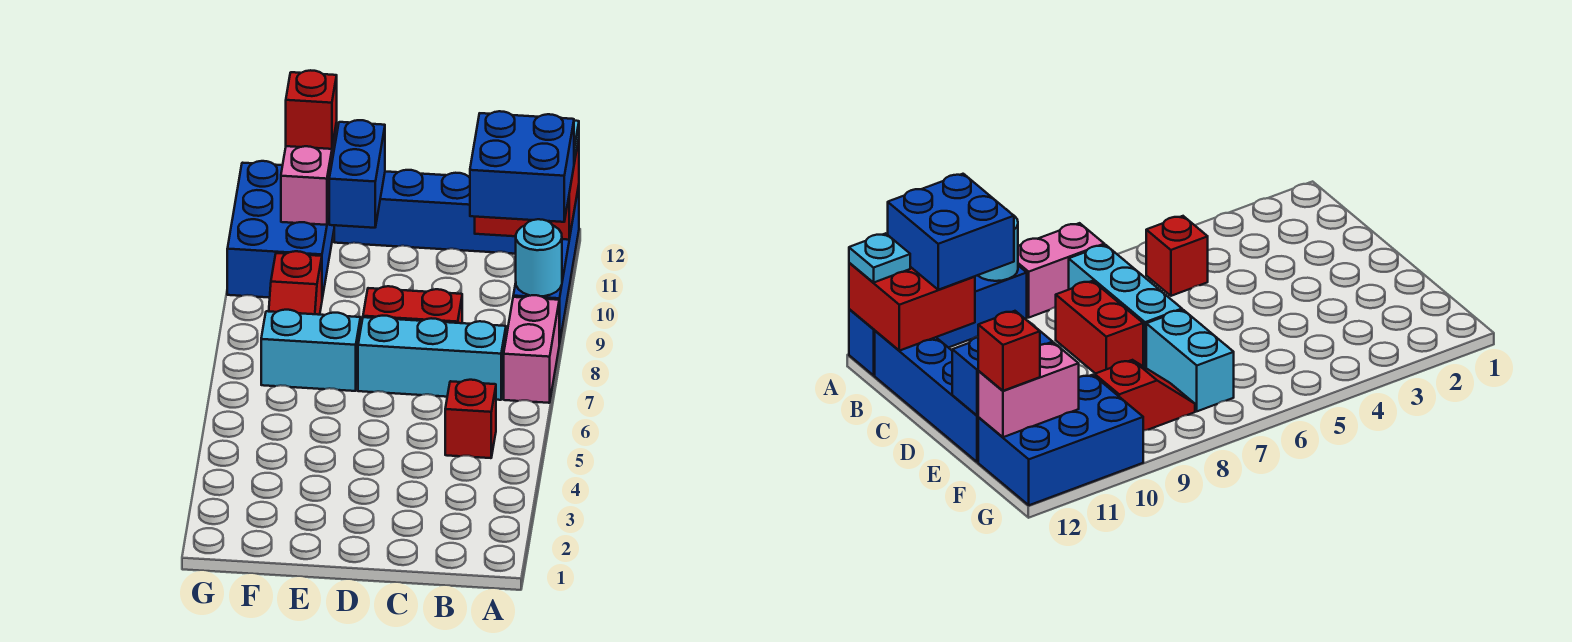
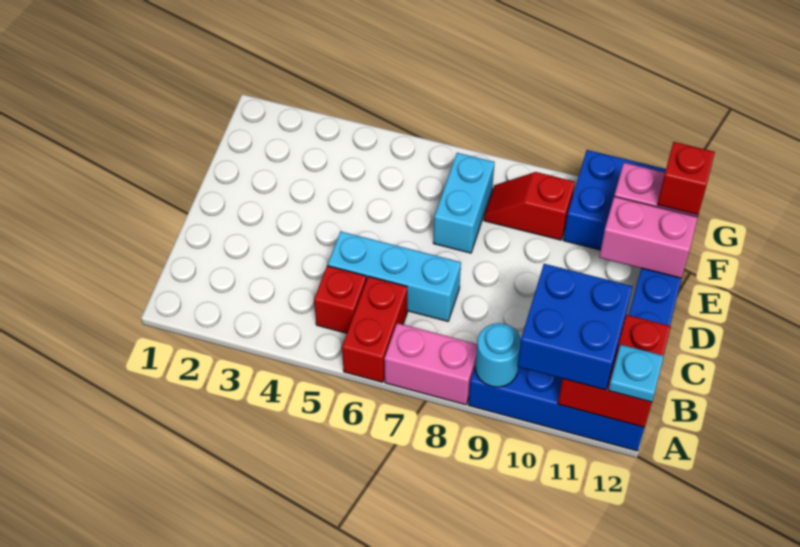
cyan brick B7:D7 level 1 -> cyan brick C5:C7 level 1
red brick C8:D8 level 1 -> red brick A6:B6 level 1
blue brick E11:E12 level 2 -> pink brick E11:E12 level 2

